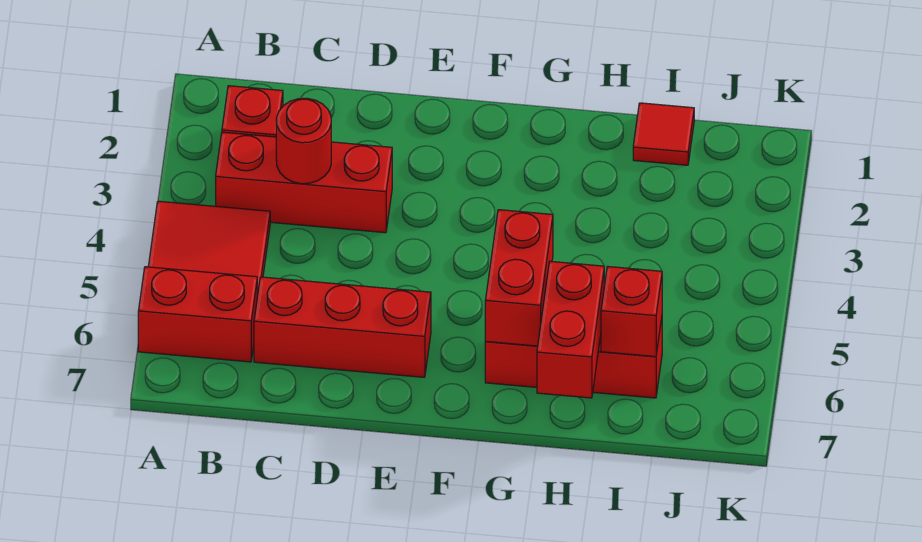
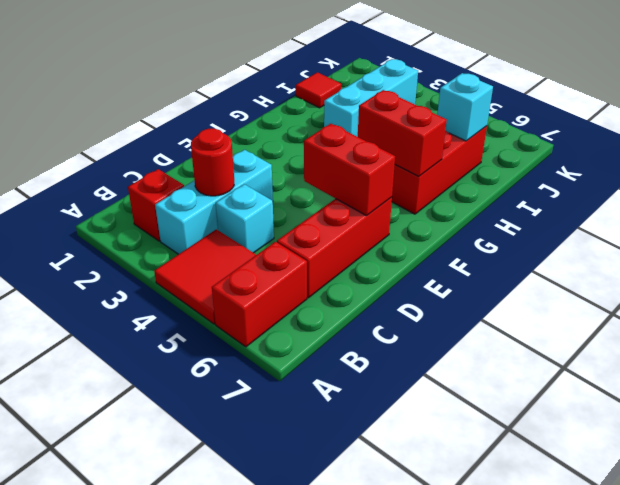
red brick B3:D3 level 1 -> cyan brick B3:D3 level 1
none -> cyan brick C4 level 1
none -> cyan brick H3:J3 level 1
red brick H6:H7 level 2 -> red brick E5:E6 level 2
red brick I6 level 2 -> cyan brick I6 level 2

